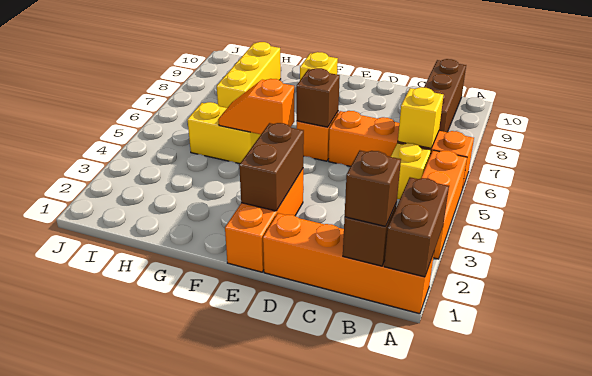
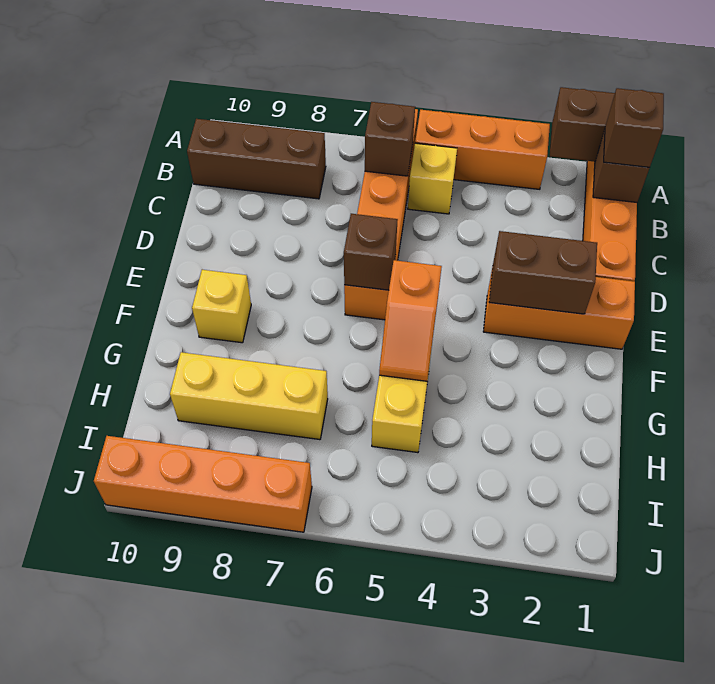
yellow brick B6 level 2 -> brown brick B6 level 2
none -> orange brick J7:J10 level 1

